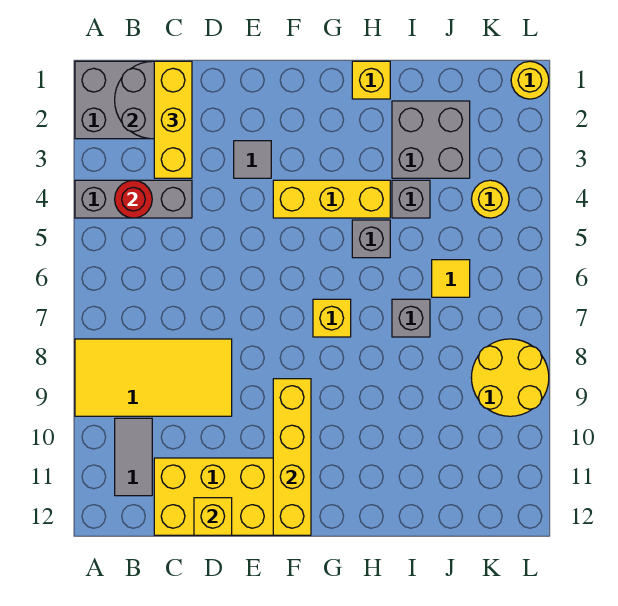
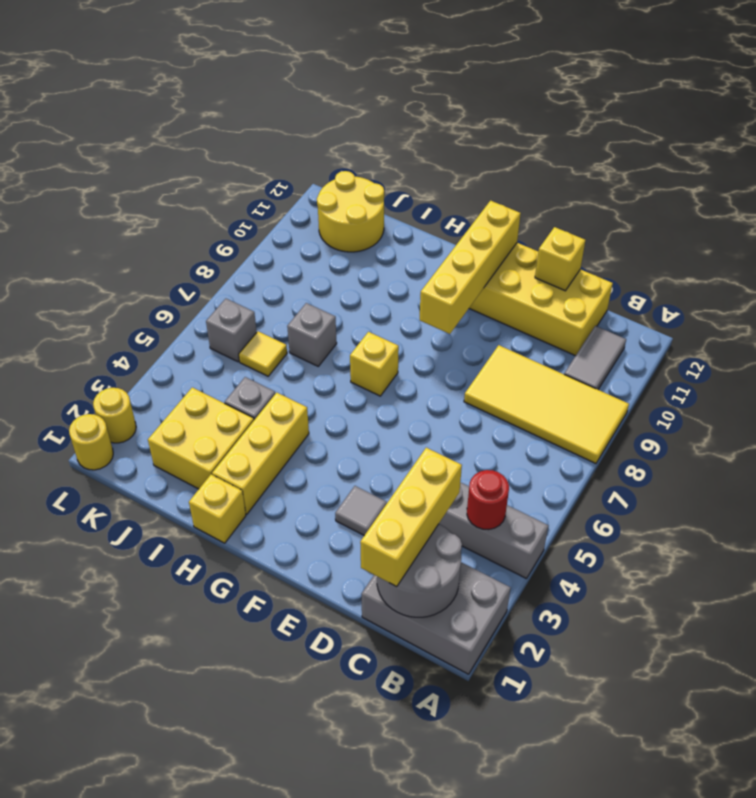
yellow brick F4:H4 level 1 -> yellow brick H2:H4 level 1
grey brick H5 level 1 -> grey brick K6 level 1
grey brick I2:J3 level 1 -> yellow brick I2:J3 level 1
yellow round brick K4 level 1 -> yellow round brick L2 level 1
yellow round brick K8:L9 level 1 -> yellow round brick J11:K12 level 1

